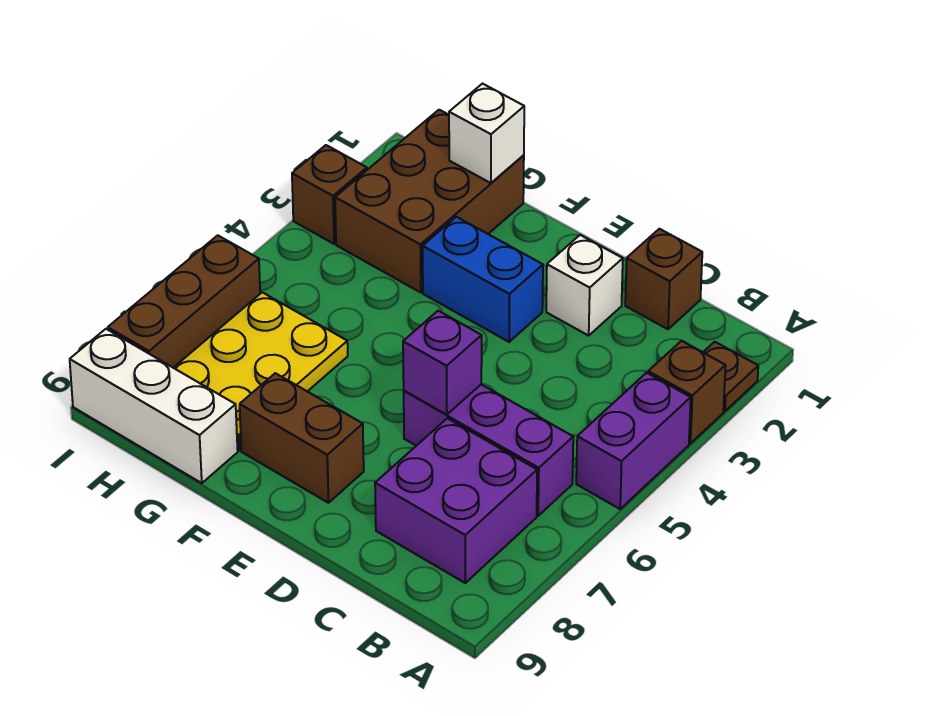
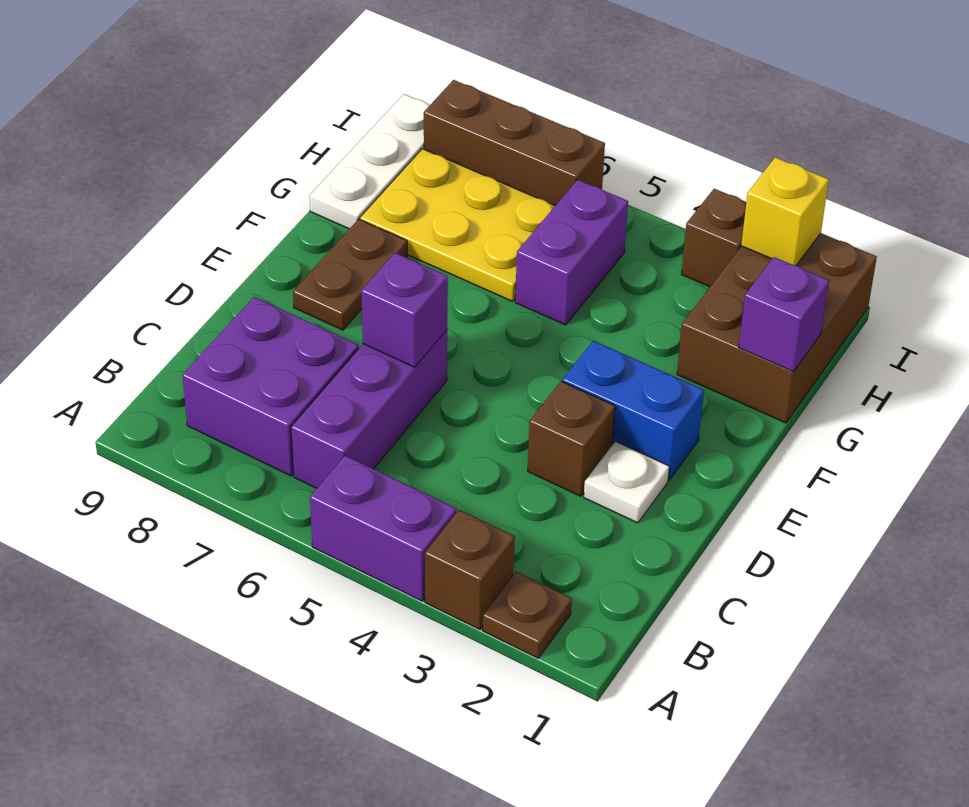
brown brick C1 level 1 -> brown brick D3 level 1
white brick D2 level 1 -> white plate D2 level 1
blue brick E3:F3 level 1 -> blue brick E2:E3 level 1
brown brick E8:F8 level 1 -> brown plate E8:F8 level 1
brown brick G1:H3 level 1 -> brown brick G1:I2 level 1
white brick G1 level 2 -> purple brick G1 level 2
none -> purple brick G5:H5 level 1
white brick G9:I9 level 1 -> white plate G9:I9 level 1
none -> yellow brick I2 level 2

